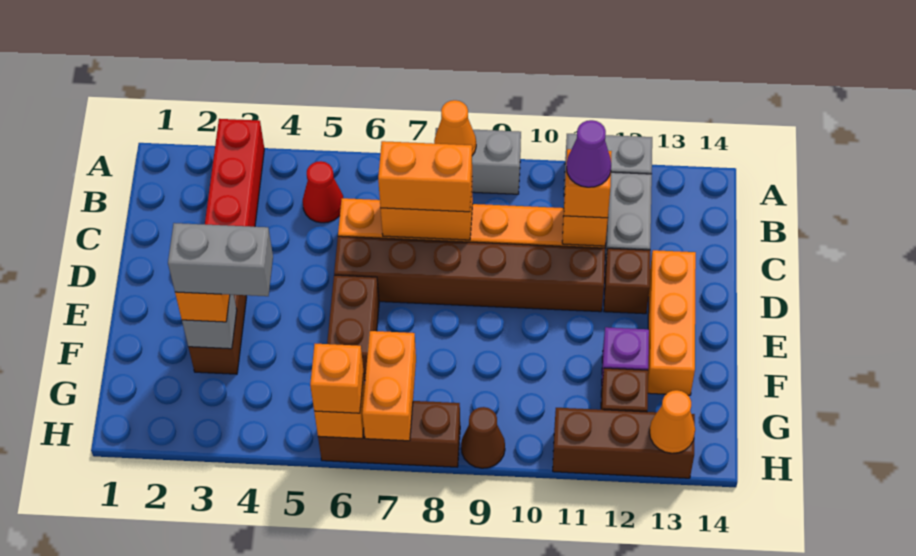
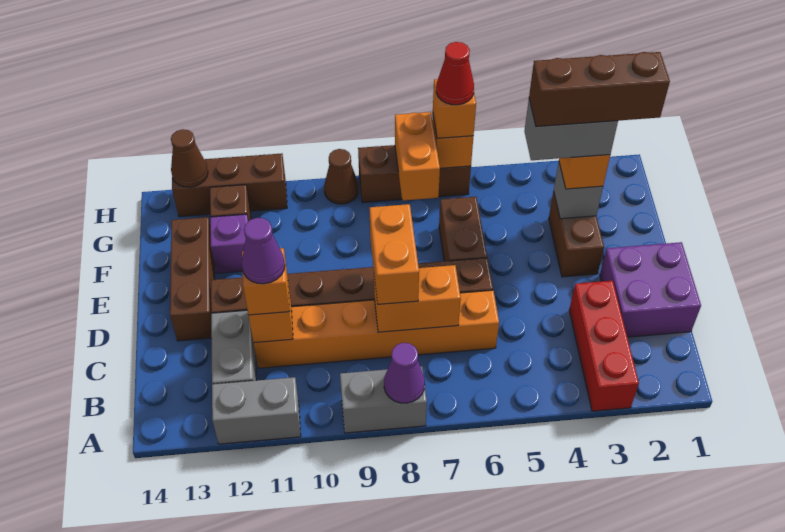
orange cone A8 level 2 -> purple cone A8 level 2
red cone B5 level 1 -> red cone H6 level 4
none -> purple brick C1:D2 level 1
orange brick C7:C8 level 3 -> orange brick C8:D8 level 3
orange brick D13:F13 level 1 -> brown brick D13:F13 level 1
none -> brown brick F2:F4 level 5
orange cone H13 level 2 -> brown cone H13 level 2

